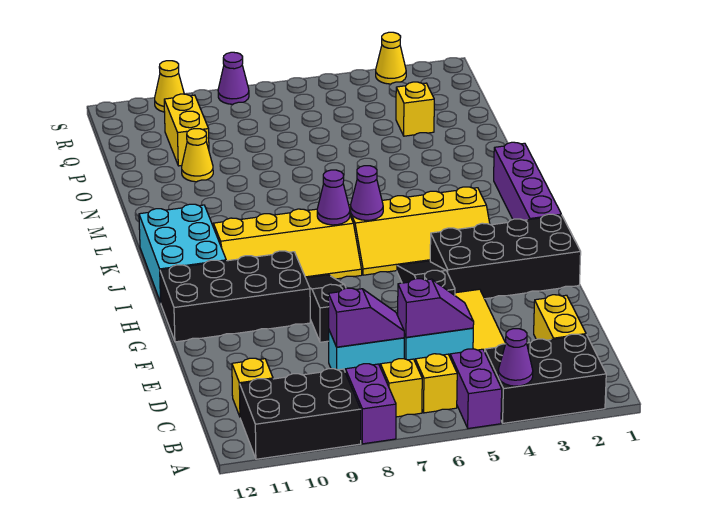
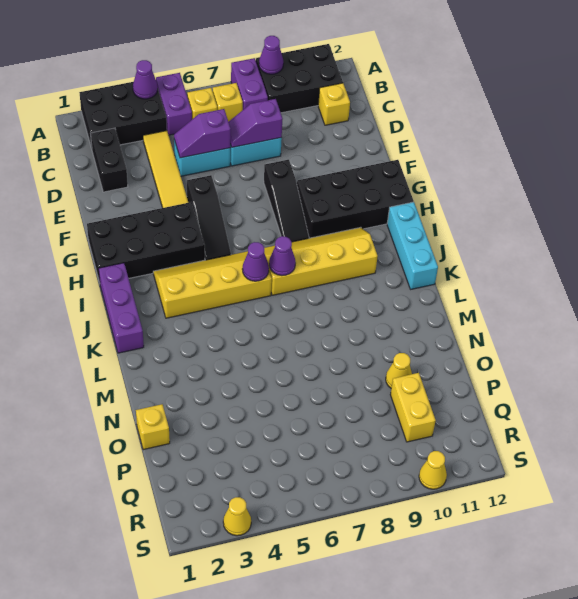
yellow brick C2:D2 level 1 -> black brick C2:D2 level 1
purple brick I1:L1 level 1 -> purple brick I1:K1 level 1
cyan brick I11:K12 level 1 -> cyan brick I12:K12 level 1
yellow brick P3 level 1 -> yellow brick O1 level 1
purple cone S8 level 1 -> purple cone A9 level 2

